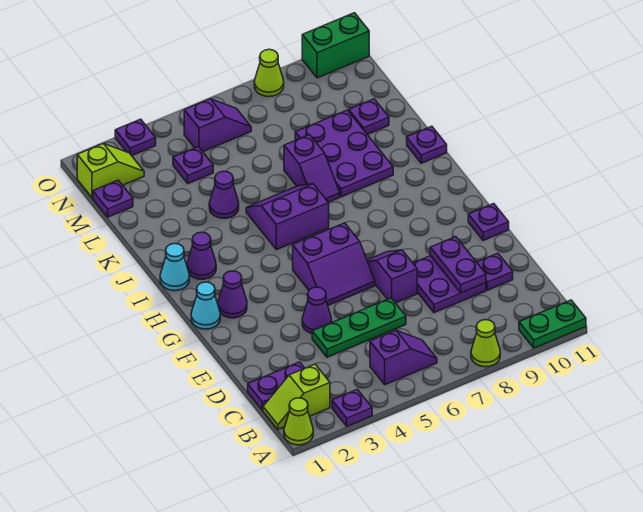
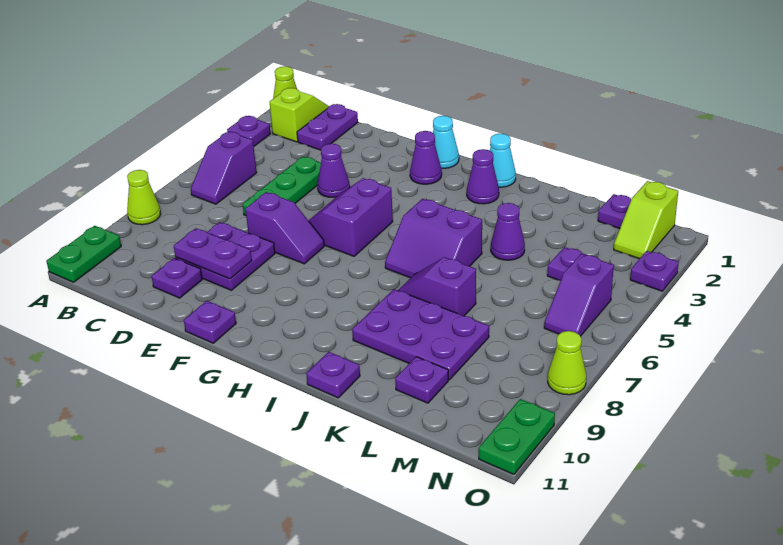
purple slope I5:J6 level 1 top I -> purple slope I5:J6 level 1 top 5
green brick O10:O11 level 1 -> green plate O10:O11 level 1

